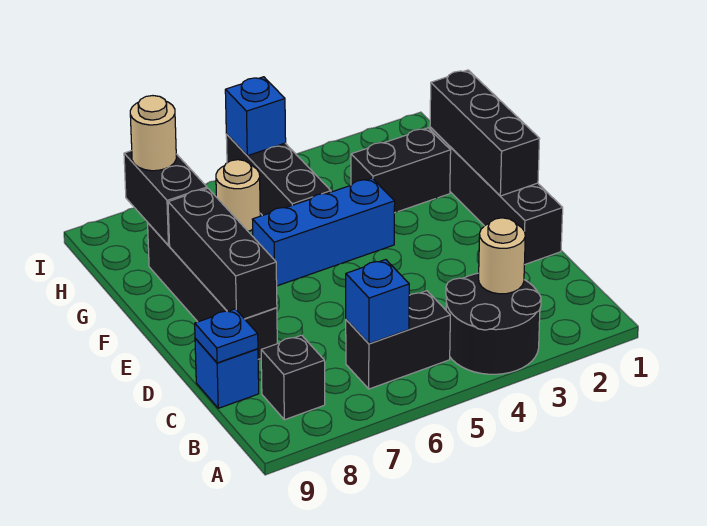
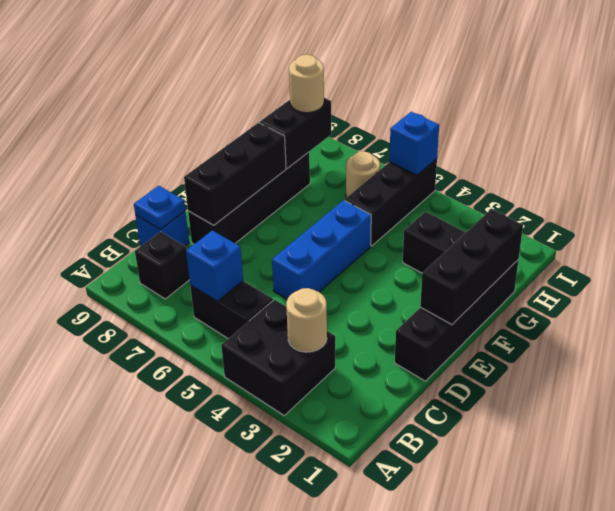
black round brick A3:B4 level 1 -> black brick A3:B4 level 1
blue brick F4:F6 level 1 -> blue brick D5:F5 level 1

